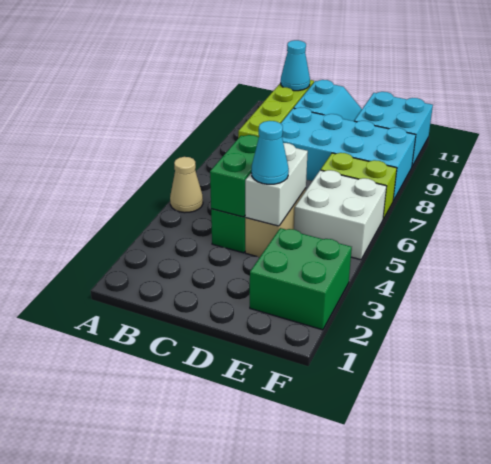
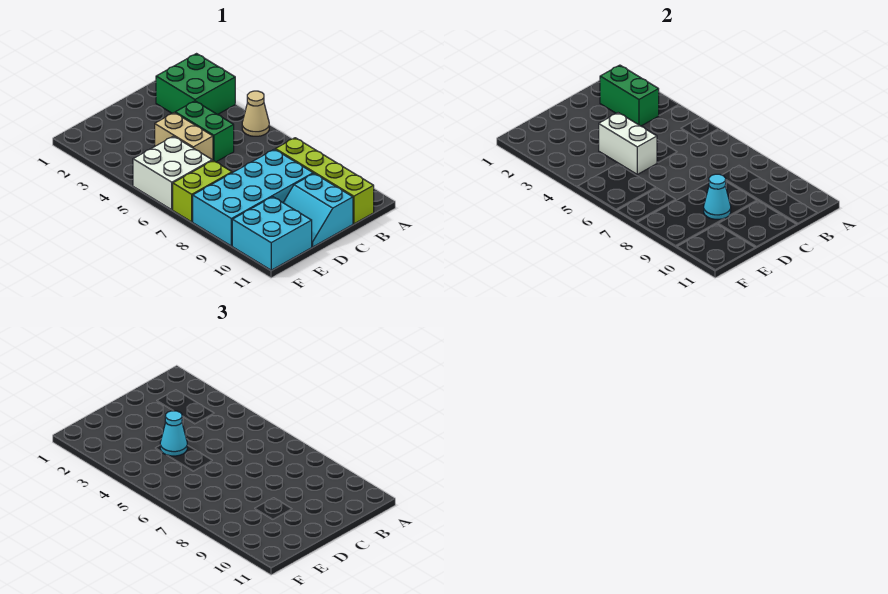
cyan cone B11 level 2 -> cyan cone D9 level 2
green brick C4:C5 level 2 -> green brick B2:B3 level 2
green brick E2:F3 level 1 -> green brick A2:B3 level 1

